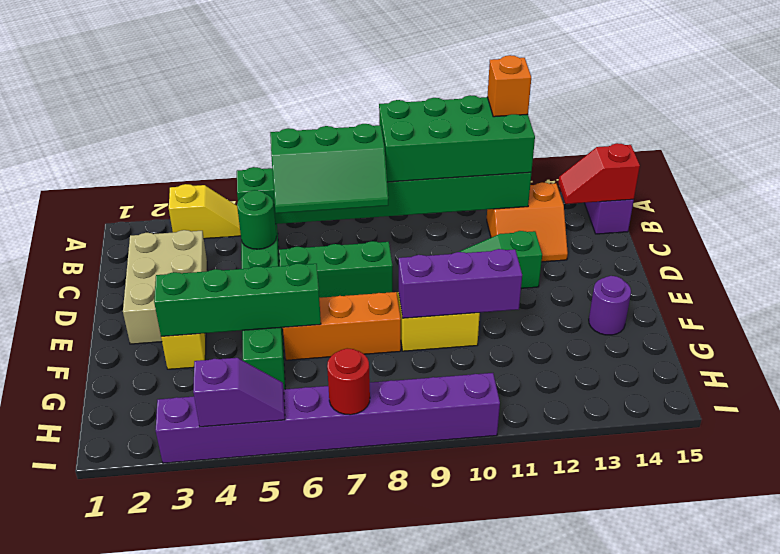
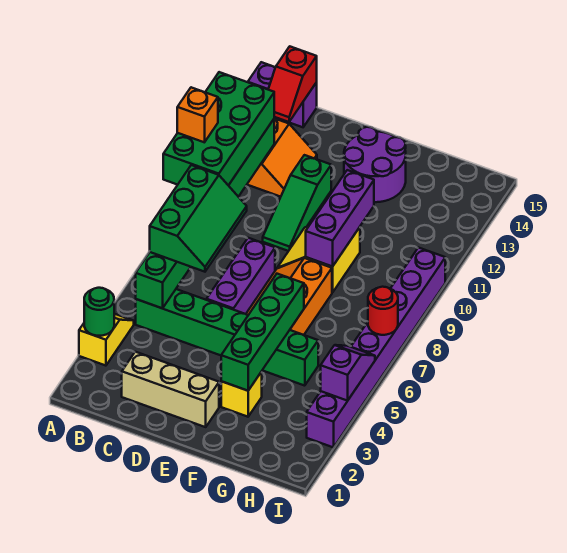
orange brick A12 level 4 -> orange brick A10 level 4
tan brick C2:E3 level 1 -> tan brick C2:E2 level 1
green round brick C5 level 2 -> green round brick A3 level 2
green brick D6:D8 level 1 -> purple brick D6:D8 level 1
purple round brick F14 level 1 -> purple round brick E13:F14 level 1

